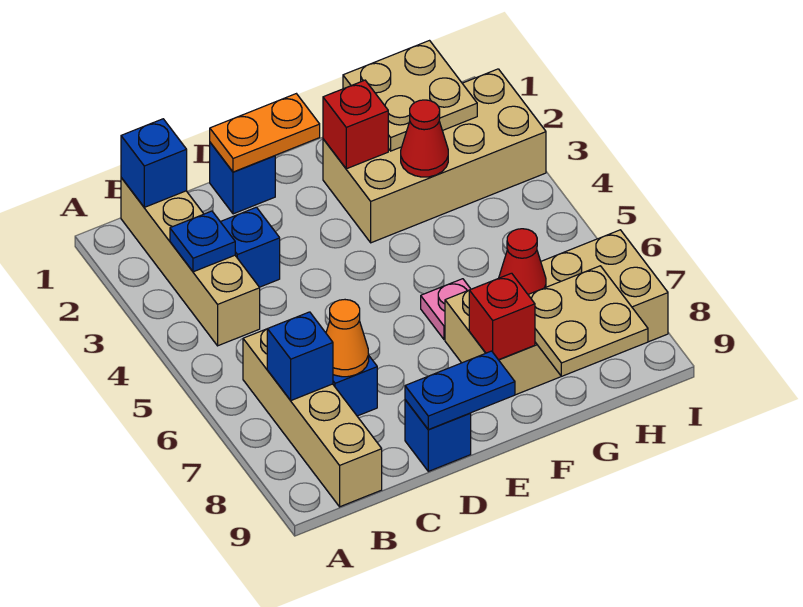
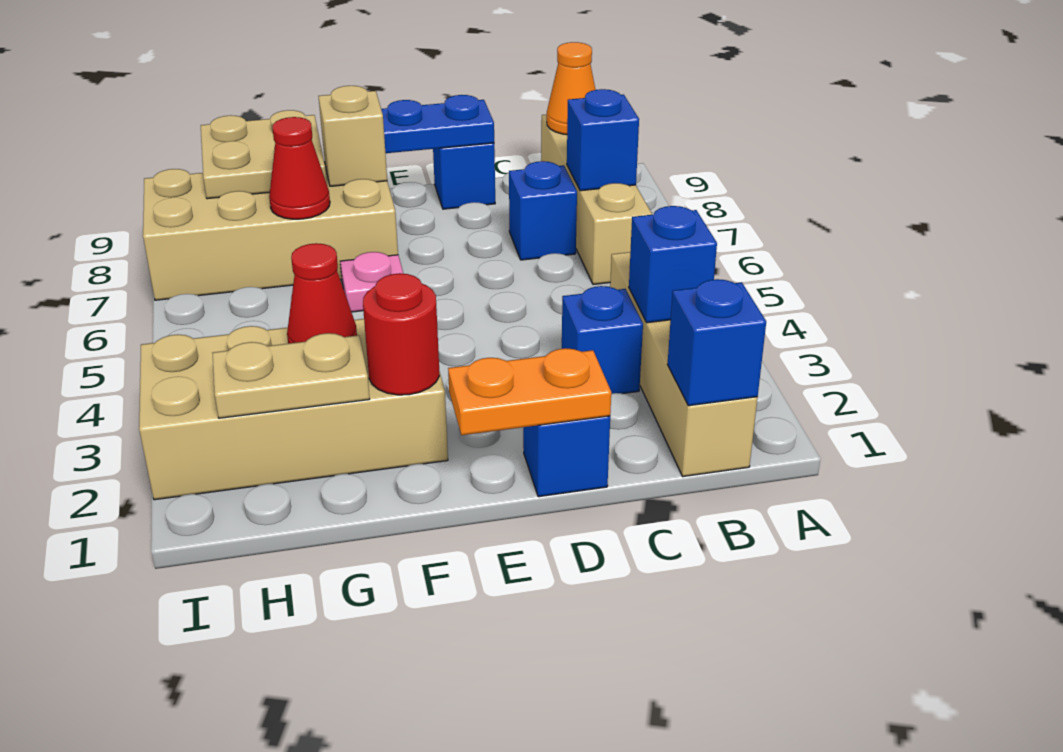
blue plate B3 level 2 -> blue brick B3 level 2
orange cone C7 level 2 -> orange cone B9 level 2
red brick F2 level 2 -> red round brick F2 level 2
red brick F8 level 2 -> tan brick F8 level 2
tan plate G1:H2 level 2 -> tan plate G2:H2 level 2

